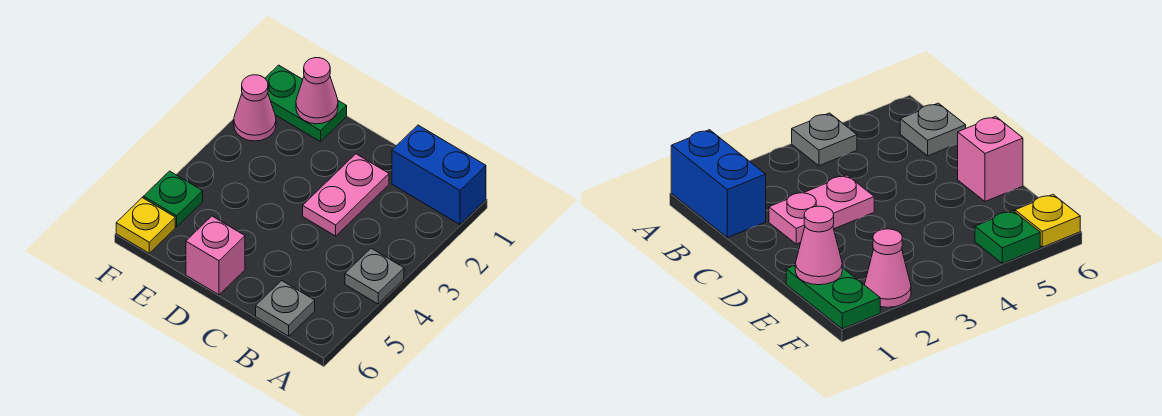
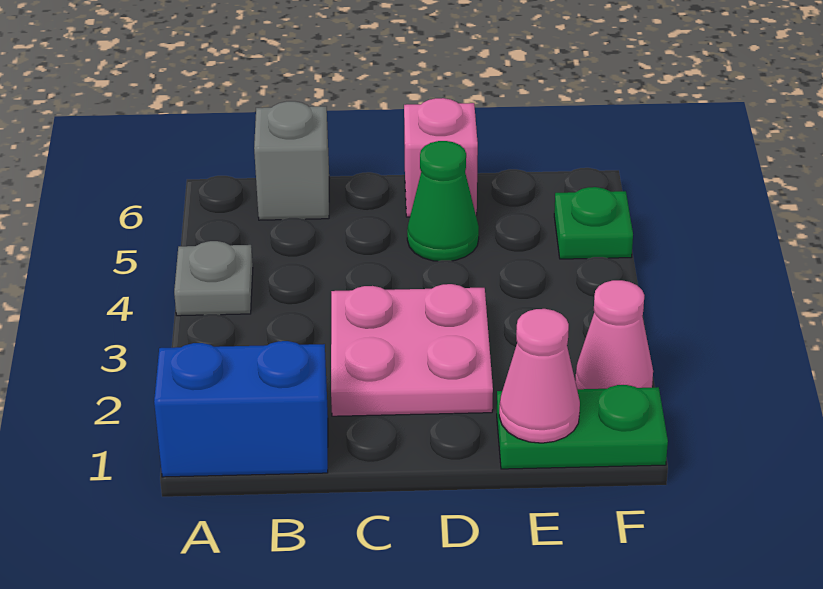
grey plate B6 level 1 -> grey brick B6 level 1
pink plate C2:C3 level 1 -> pink plate C2:D3 level 1
none -> green cone D5 level 1
yellow plate F6 level 1 -> none

